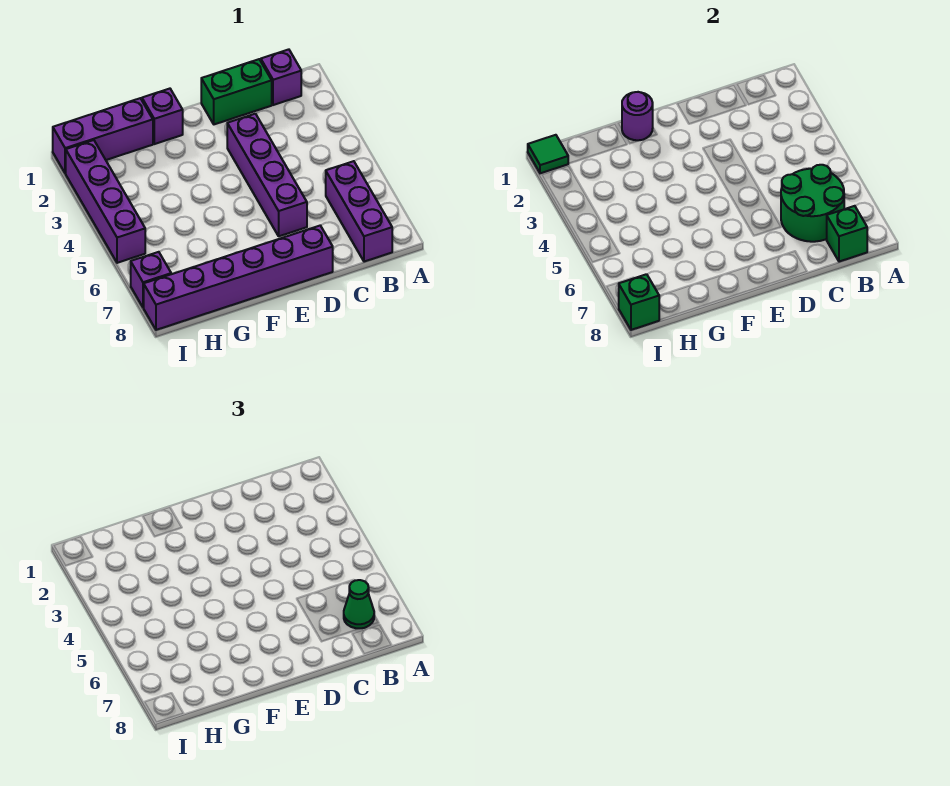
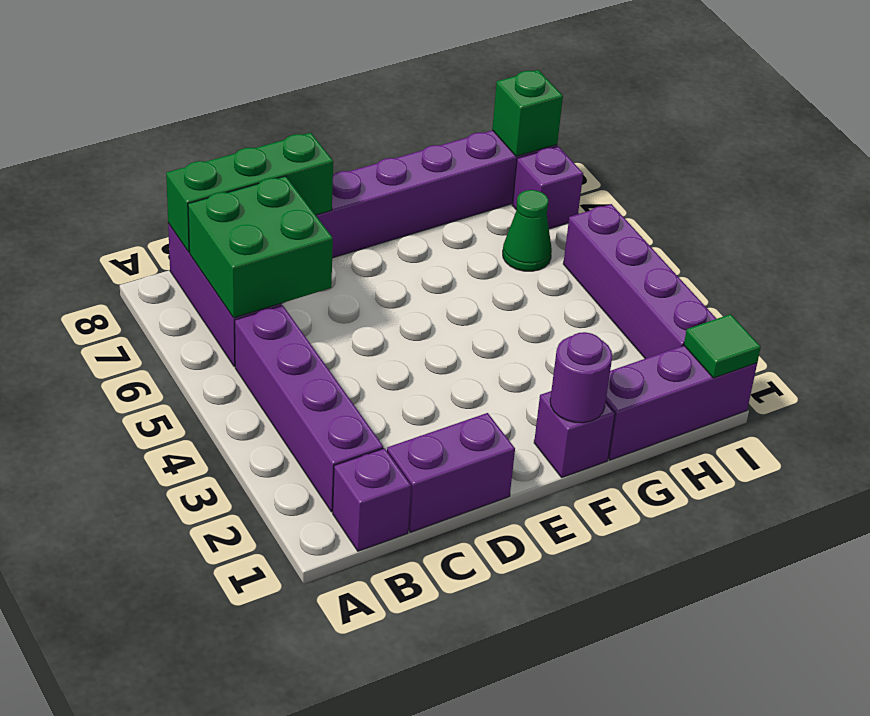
green round brick B6:C7 level 2 -> green brick B6:C7 level 2
green cone B7 level 3 -> green cone H6 level 1
green brick B8 level 2 -> green brick B8:D8 level 2
green brick C1:D1 level 1 -> purple brick C1:D1 level 1
purple brick D3:D6 level 1 -> purple brick B2:B5 level 1

